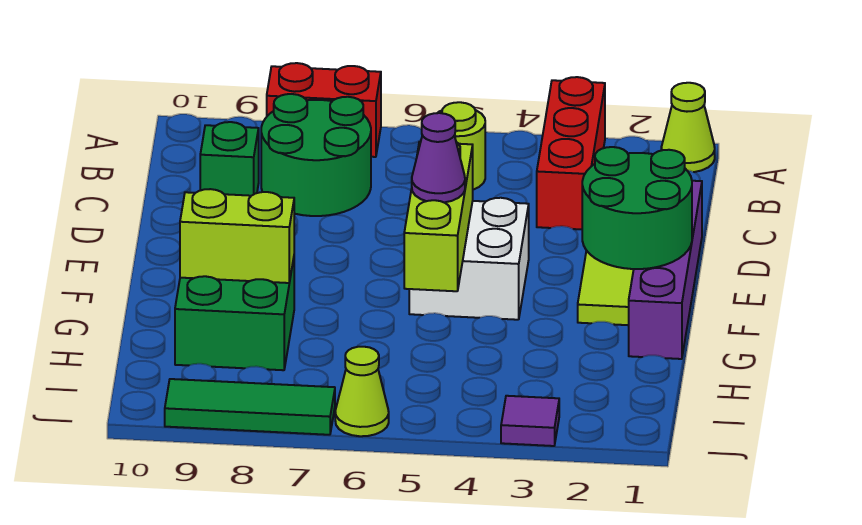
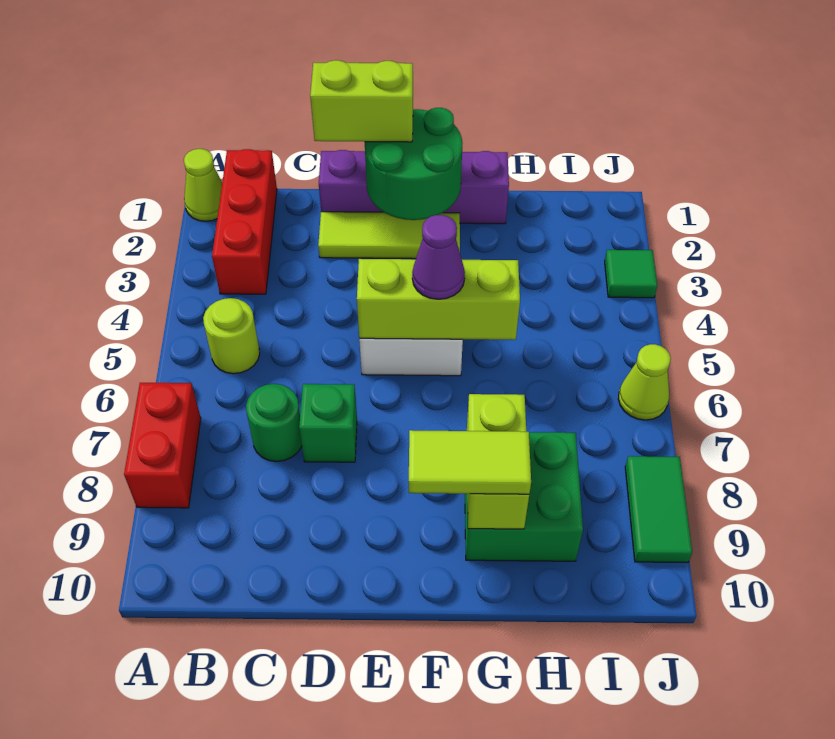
red brick A3:C3 level 1 -> red brick B1:B3 level 1
green round brick B7:C8 level 1 -> green round brick C7 level 1
green brick C9 level 1 -> green brick D7 level 1
none -> lime brick D1:E1 level 3
none -> lime tile F9:G9 level 3
purple tile J3 level 1 -> green tile J3 level 1
green tile J7:J9 level 1 -> green tile J8:J9 level 1

